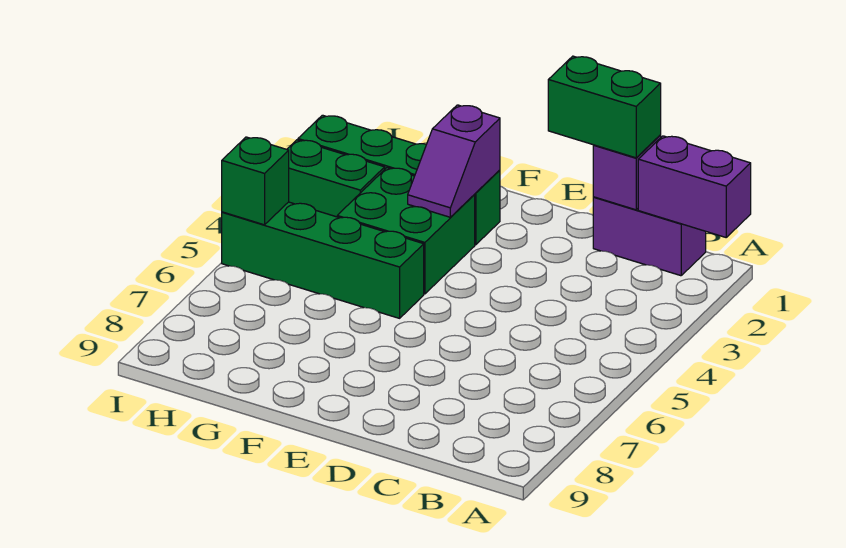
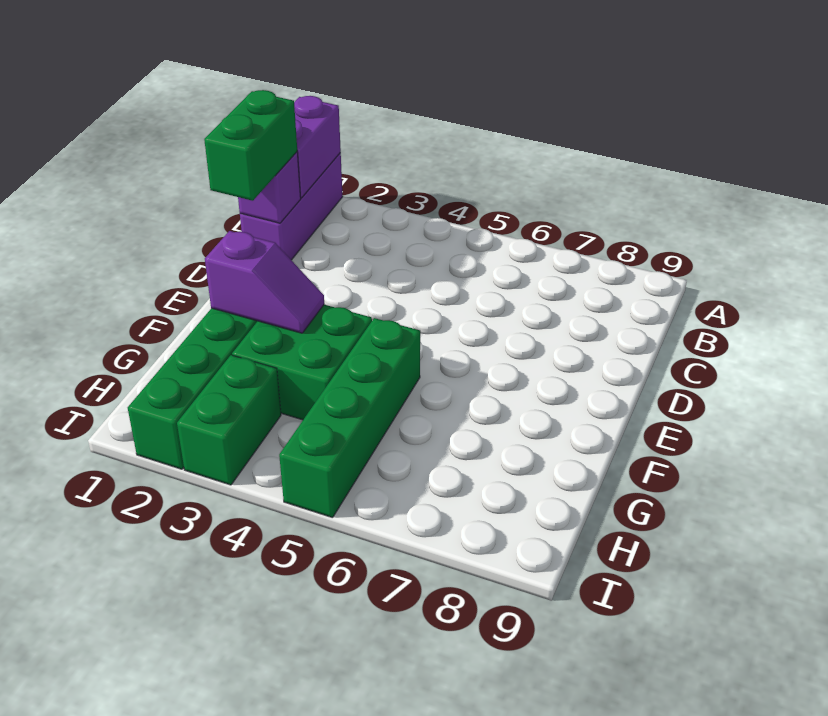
purple brick B1:C1 level 1 -> purple brick A1:C1 level 1
green brick I5 level 2 -> none

